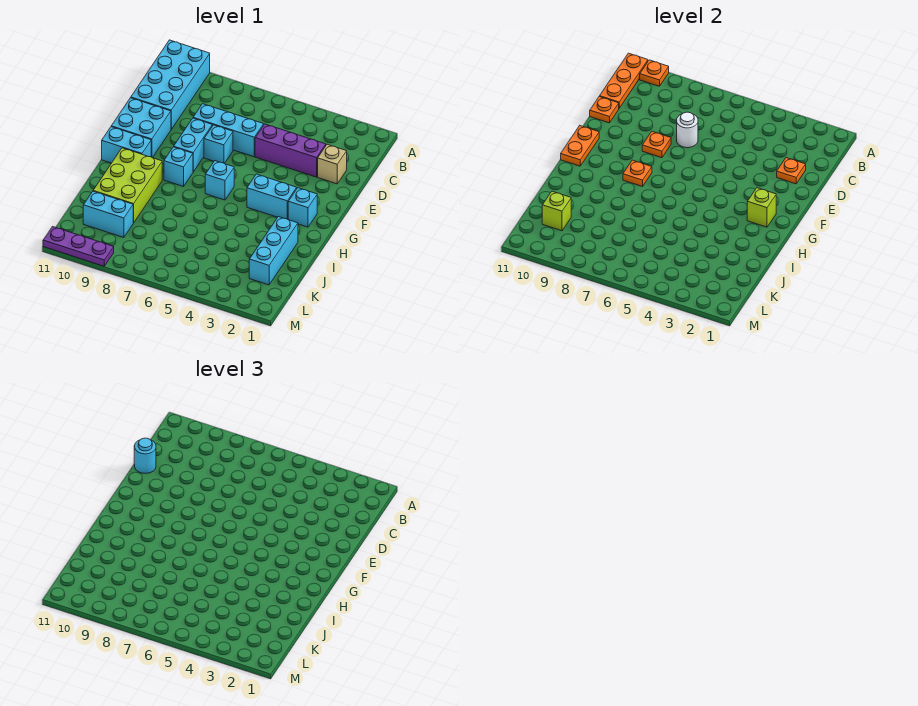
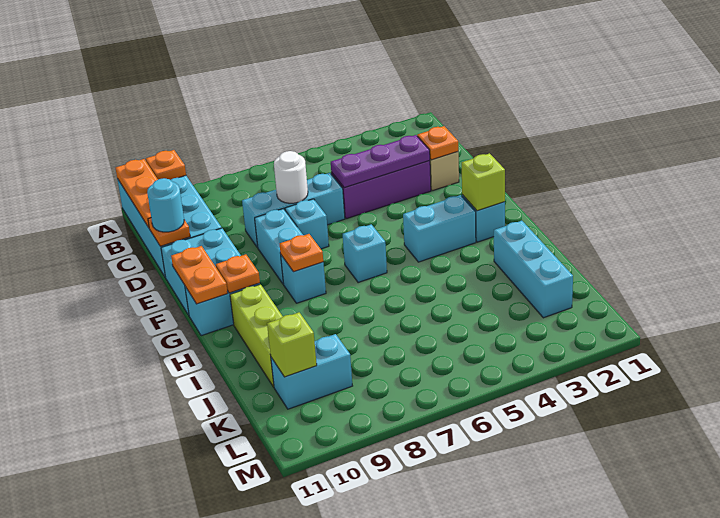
orange plate E8 level 2 -> orange plate G10 level 2
lime brick H9:J10 level 1 -> lime brick H10:J10 level 1
purple plate M9:M11 level 1 -> purple plate D3:D5 level 2

